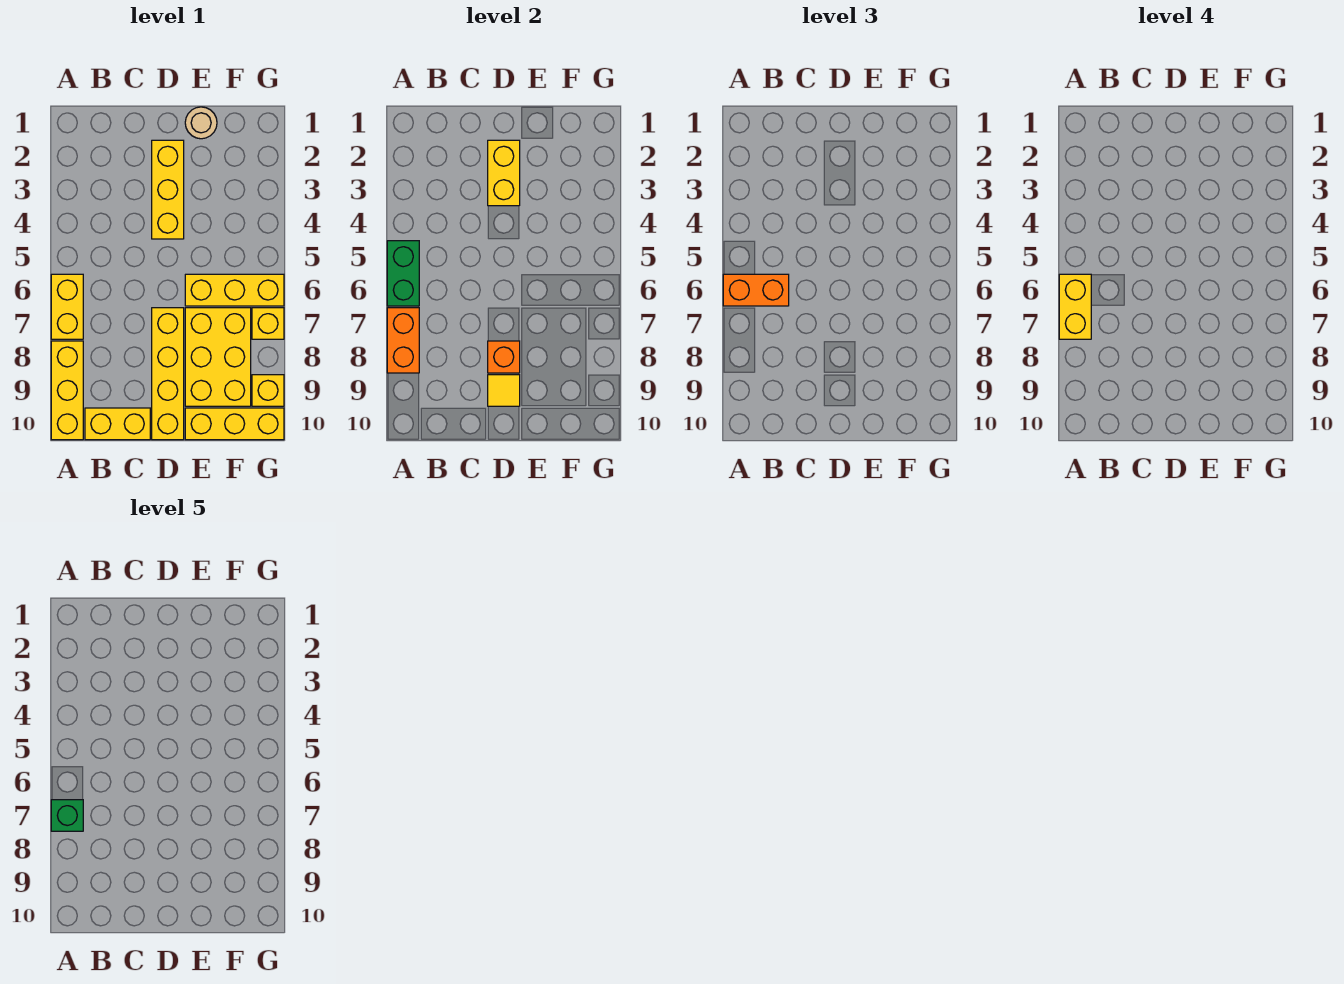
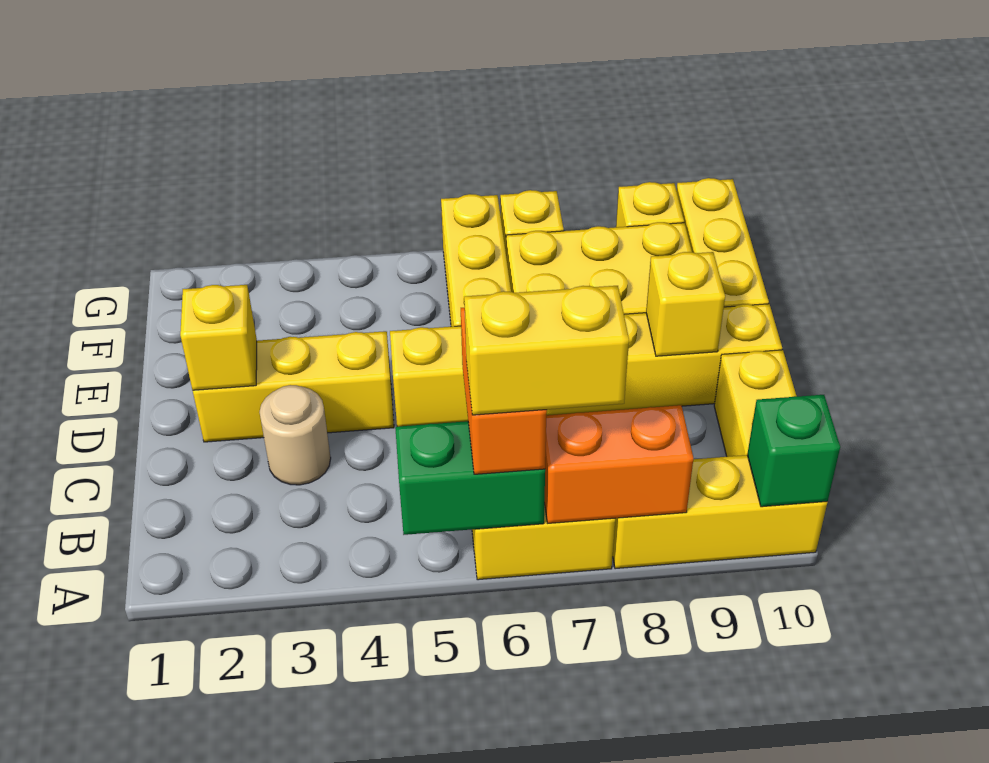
green brick A7 level 5 -> green brick A10 level 2
yellow brick D2:D3 level 2 -> yellow brick D2 level 2
yellow brick D7:D10 level 1 -> yellow brick D5:D10 level 1
orange brick D8 level 2 -> none
yellow tile D9 level 2 -> yellow brick D9 level 2
tan round brick E1 level 1 -> tan round brick C3 level 1

